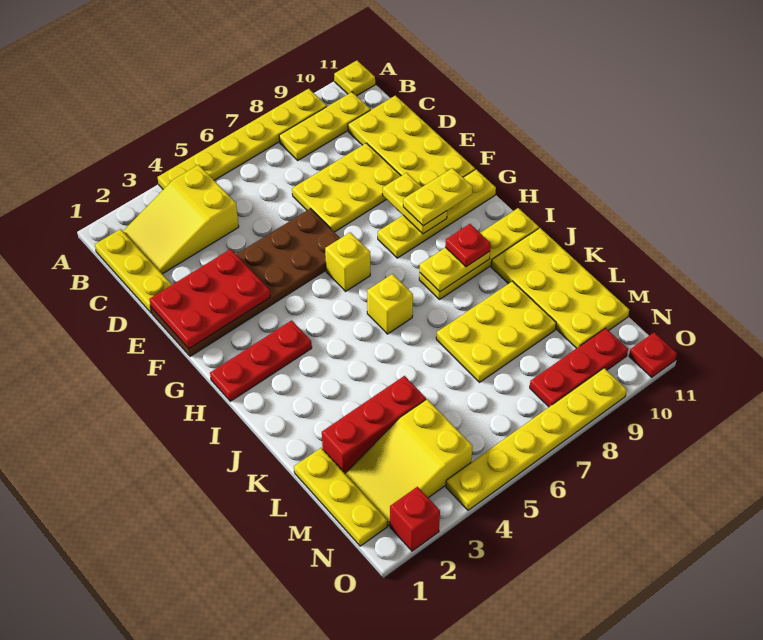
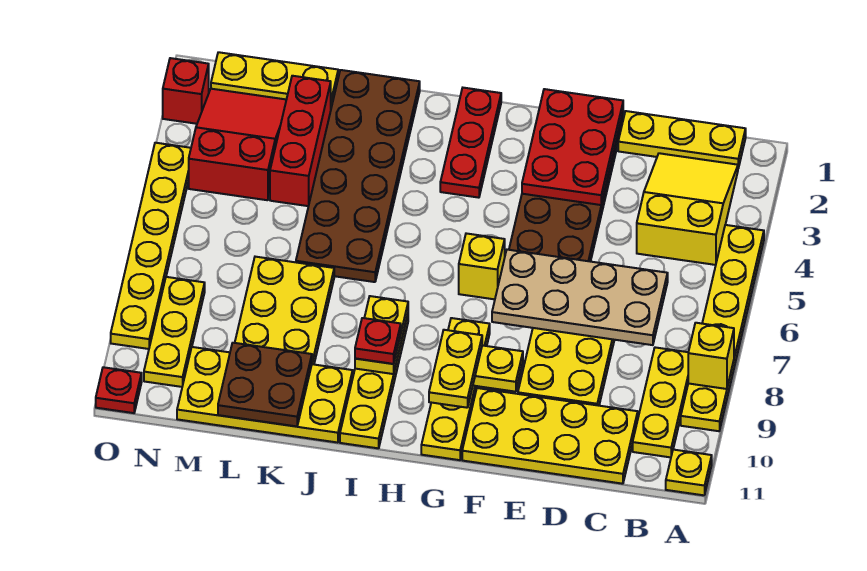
none -> tan plate C6:F7 level 2
yellow brick I6 level 1 -> yellow brick A8 level 2
none -> brown plate J1:K6 level 1
none -> brown plate K10:L11 level 2
yellow slope M2:N4 level 1 top 4 -> red slope M2:N4 level 1 top 4
red plate N8:N10 level 1 -> yellow plate N8:N10 level 1

